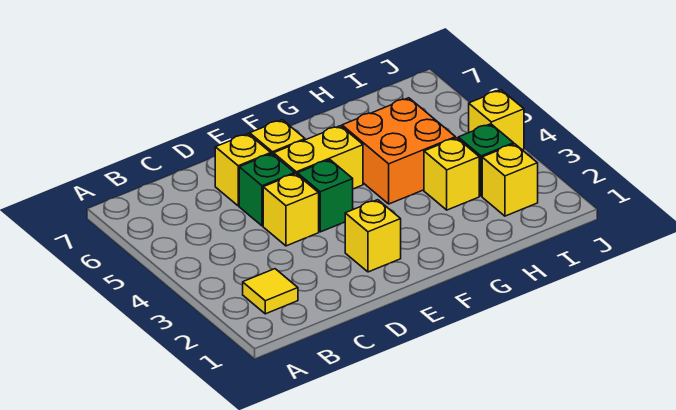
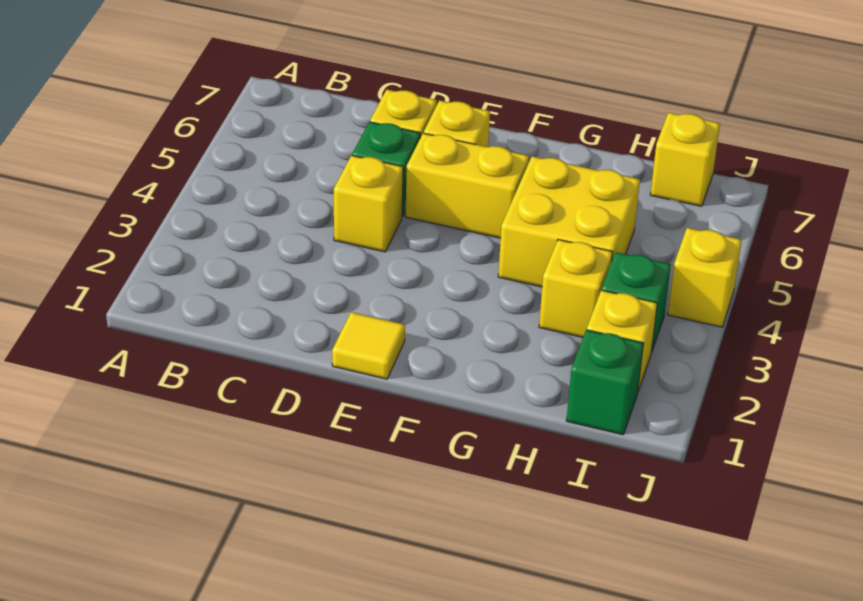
yellow tile B2 level 1 -> yellow tile E1 level 1
yellow brick E2 level 1 -> yellow brick I7 level 1
green brick E4 level 1 -> green brick I1 level 1
orange brick G4:H5 level 1 -> yellow brick G4:H5 level 1

